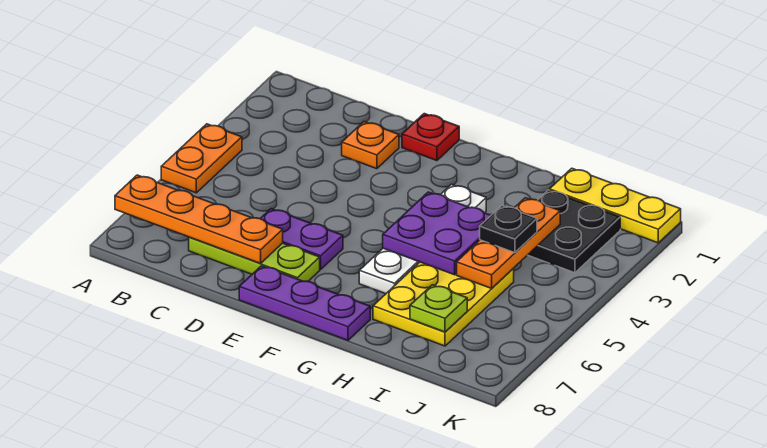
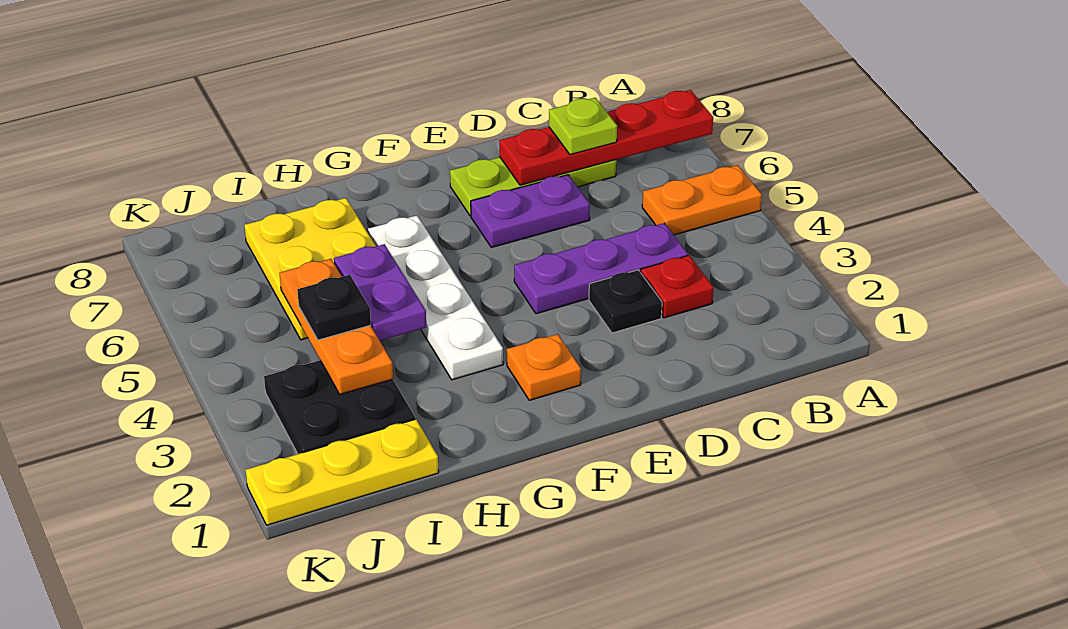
orange plate A4:A5 level 1 -> orange plate A5:B5 level 1
orange plate A7:D7 level 2 -> red plate A7:D7 level 2
orange plate D2 level 1 -> orange plate F2 level 1
none -> black plate D3 level 1
red plate E1 level 1 -> red plate C3 level 1
purple plate E8:G8 level 1 -> purple plate C4:E4 level 1
purple plate G4:H5 level 2 -> purple plate H4:H5 level 2
lime plate I7 level 2 -> lime plate C7 level 3

